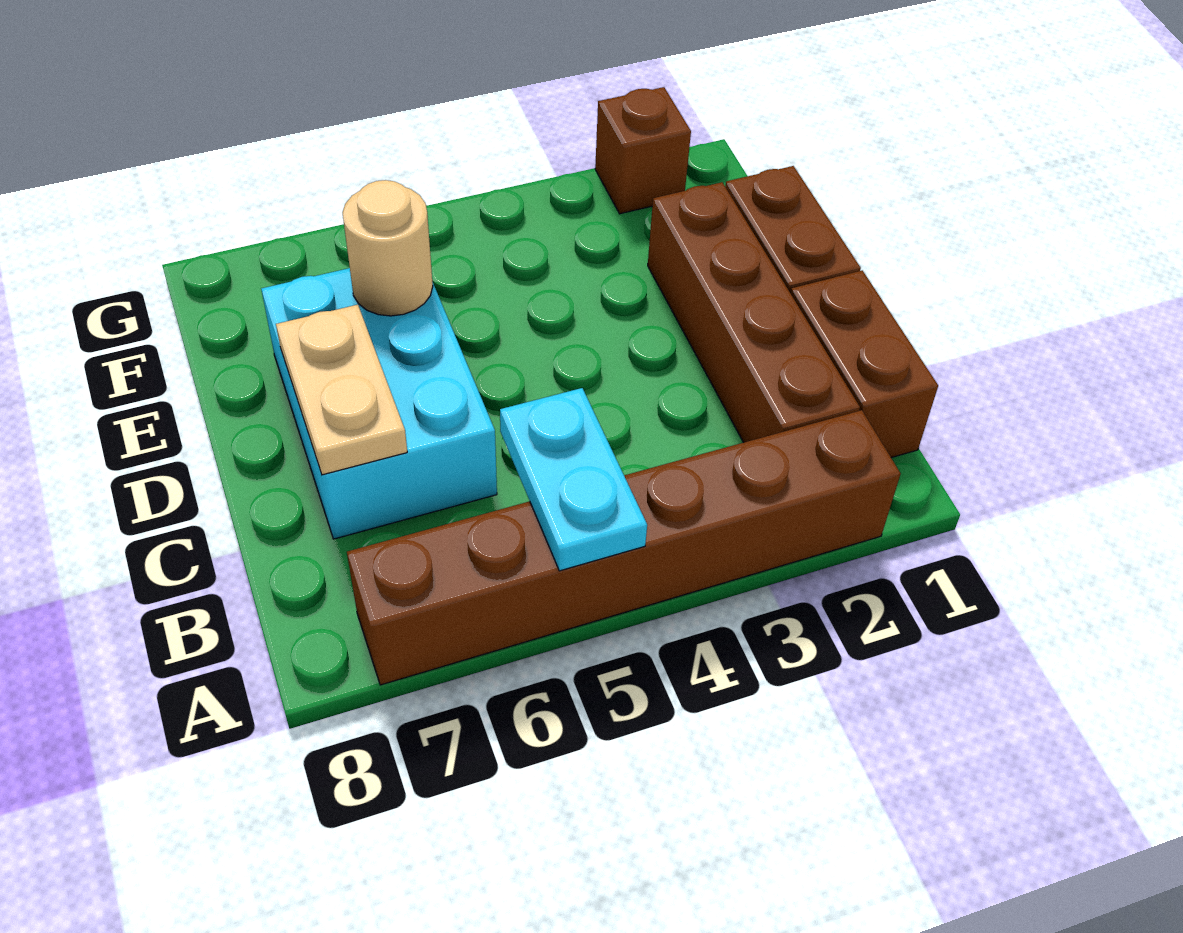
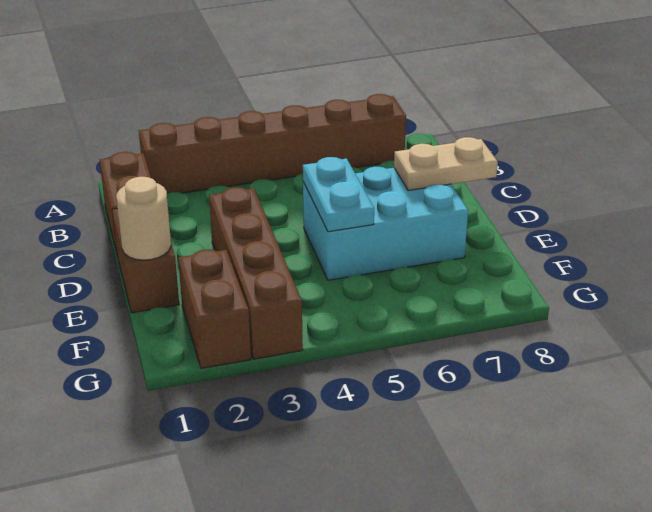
cyan plate A5:B5 level 2 -> cyan plate D5:E5 level 2
brown brick B2:E2 level 1 -> brown brick D3:G3 level 1
cyan brick C6:E7 level 1 -> cyan brick D5:E7 level 1
tan plate C7:D7 level 2 -> tan plate D7:D8 level 2
tan round brick E6 level 2 -> tan round brick E1 level 2
brown brick G2 level 1 -> brown brick F2:G2 level 1

